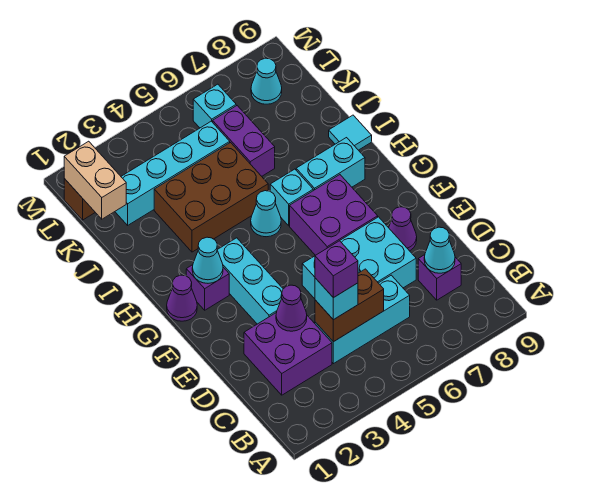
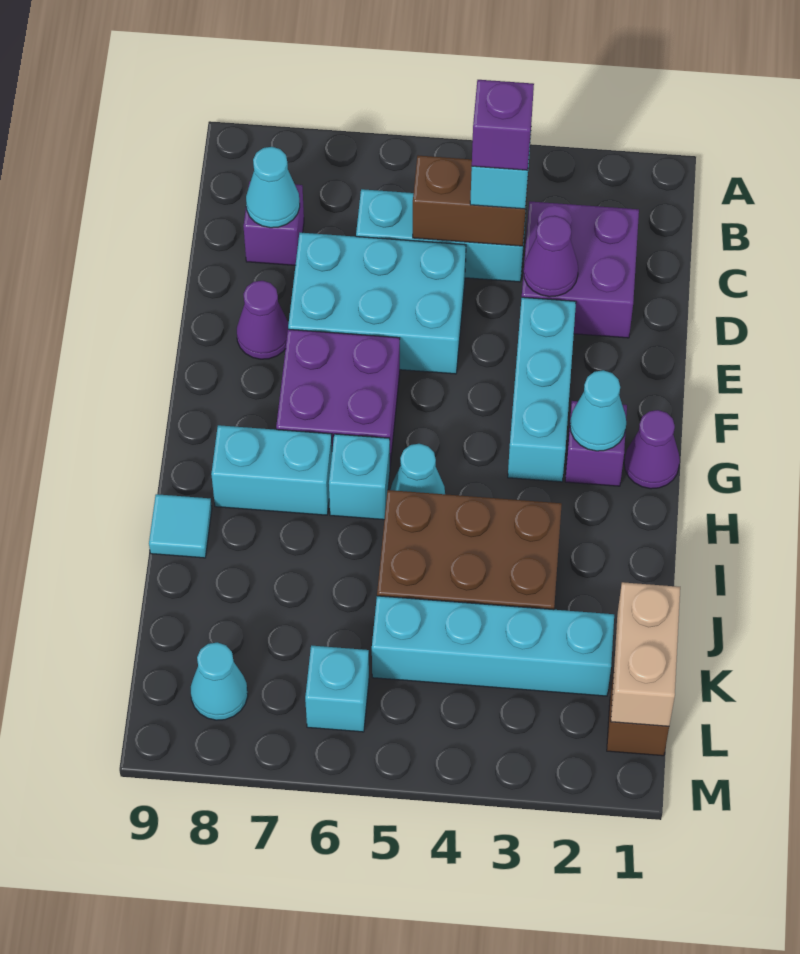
purple brick J6:K6 level 1 -> none

